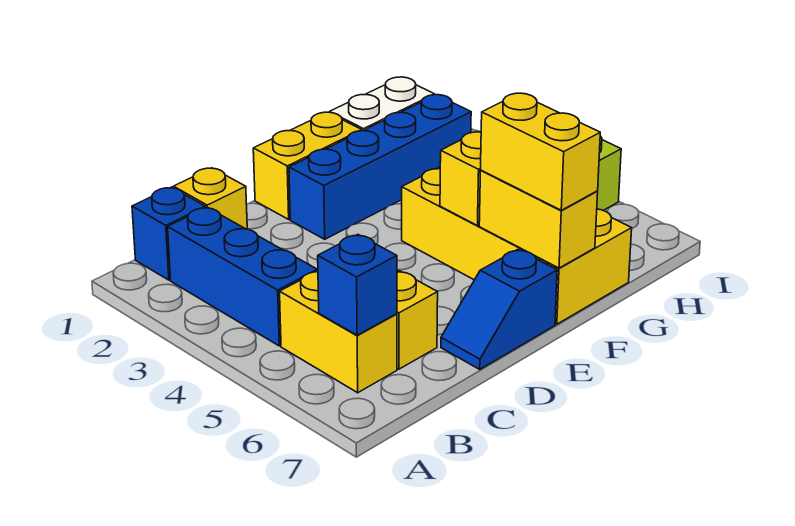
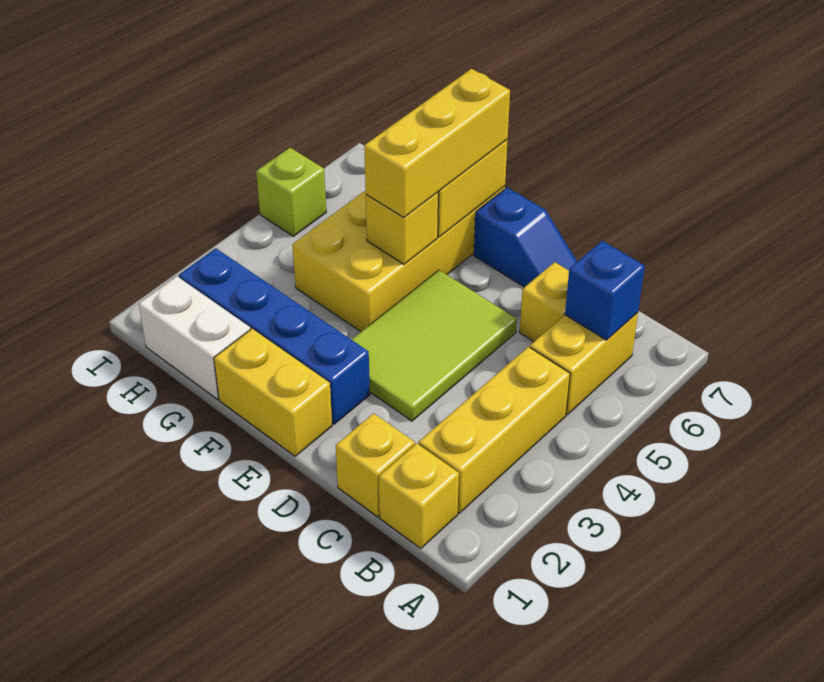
blue brick B1 level 1 -> yellow brick B1 level 1
blue brick B2:B4 level 1 -> yellow brick B2:B4 level 1
none -> lime tile D3:E5 level 1
yellow brick F6:F7 level 3 -> yellow brick F5:F7 level 3

